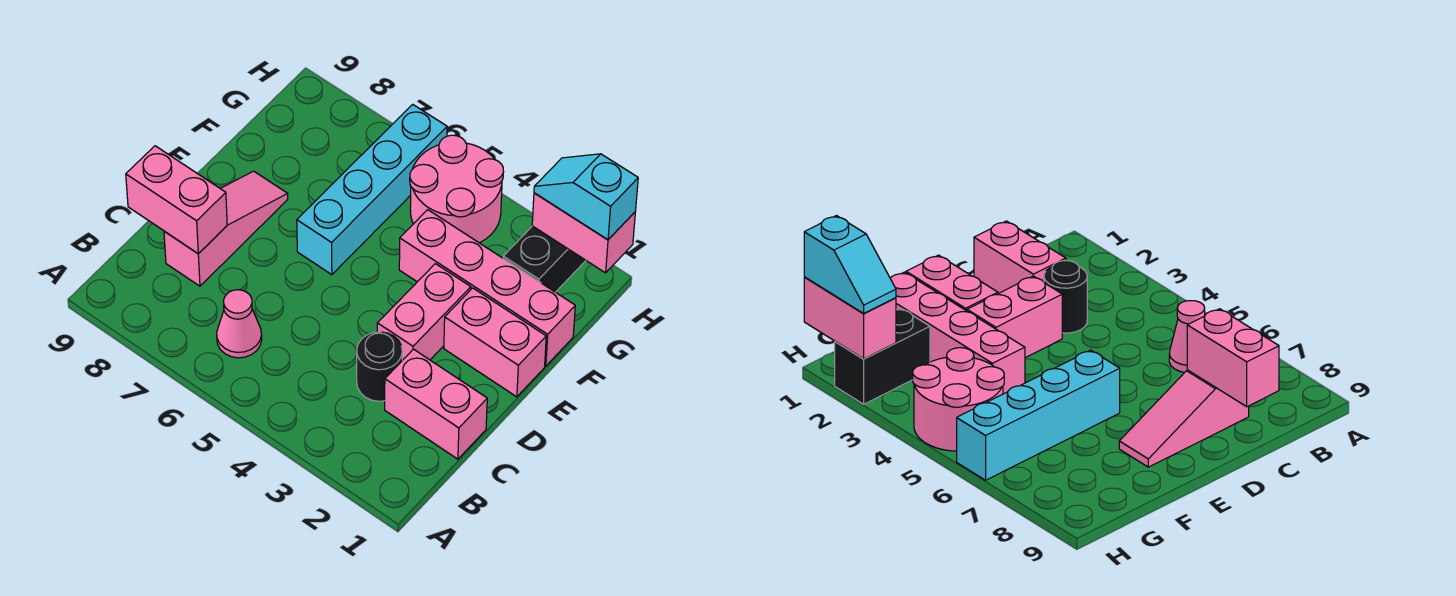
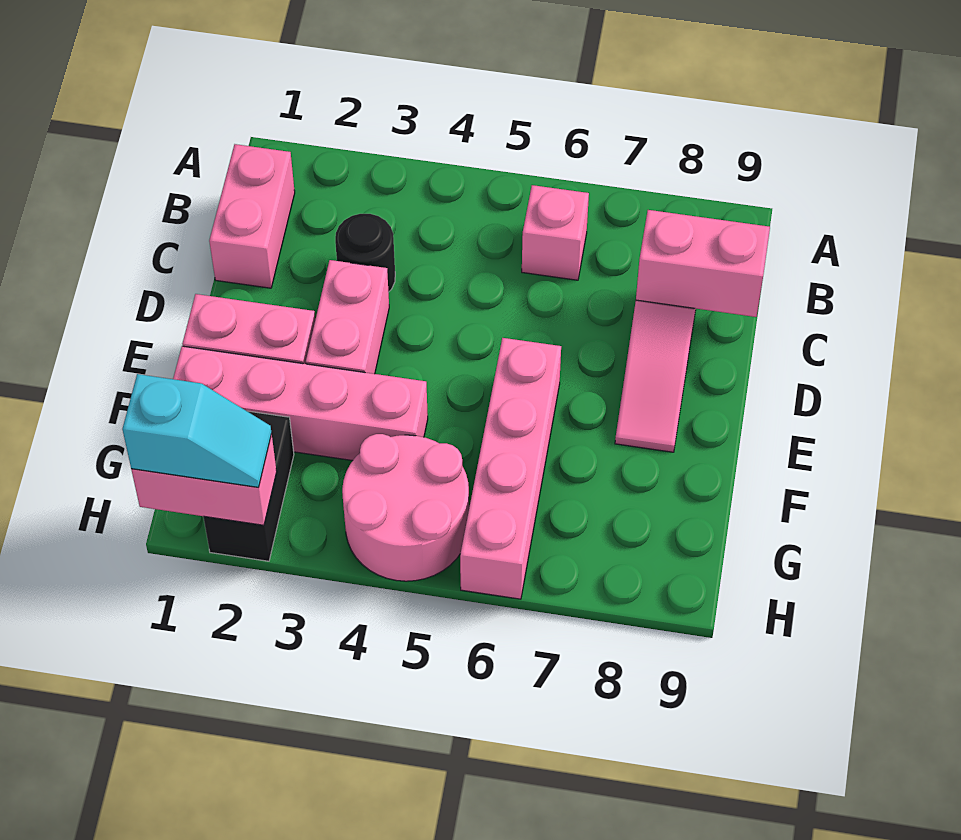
pink cone B6 level 1 -> pink brick B6 level 1
pink brick C1:C2 level 1 -> pink brick B1:C1 level 1
cyan brick E6:H6 level 1 -> pink brick E6:H6 level 1

